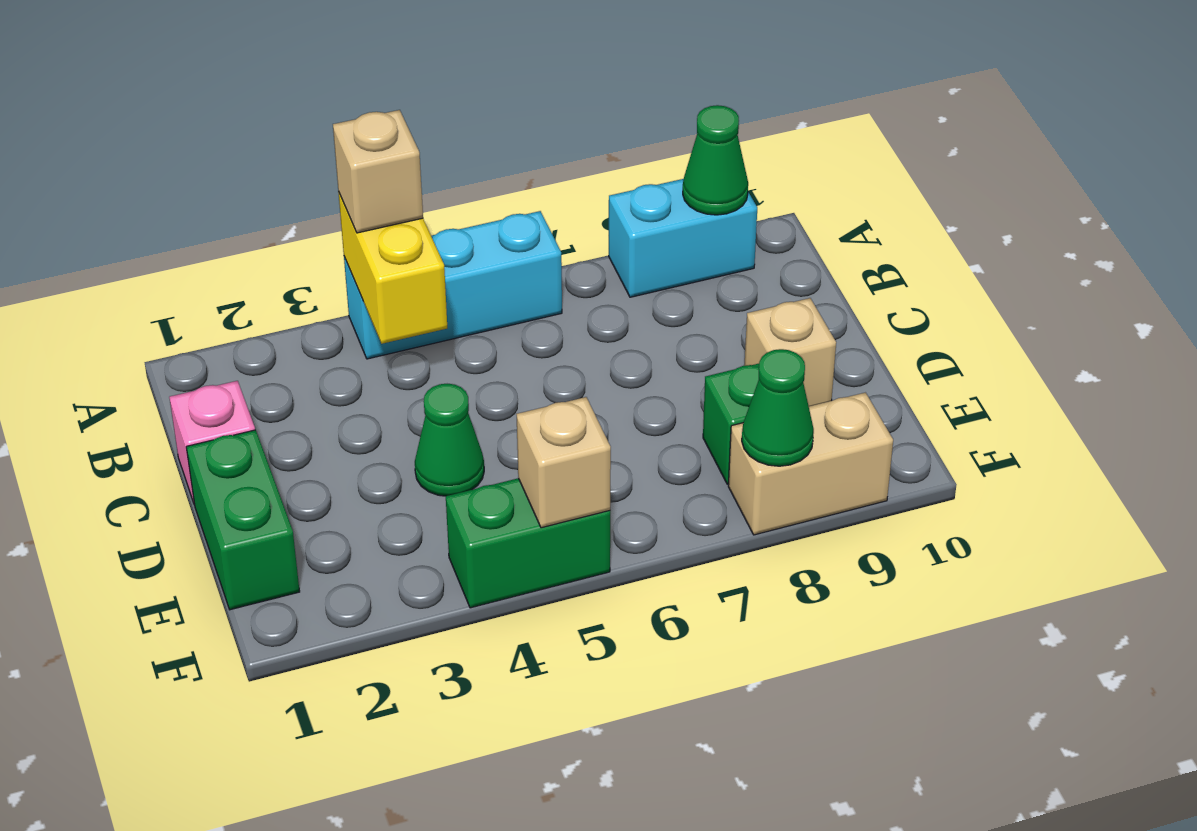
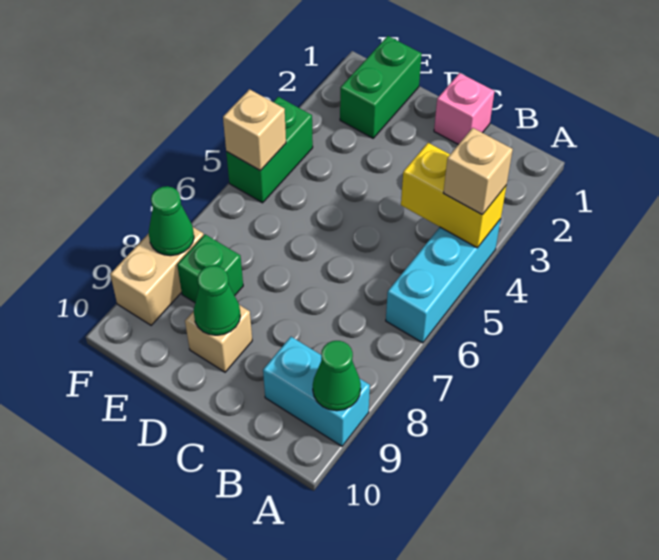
cyan brick A8:A9 level 1 -> cyan brick A9:B9 level 1
green brick D1:E1 level 1 -> green brick E1:E2 level 1
green cone D4 level 1 -> green cone D9 level 2

